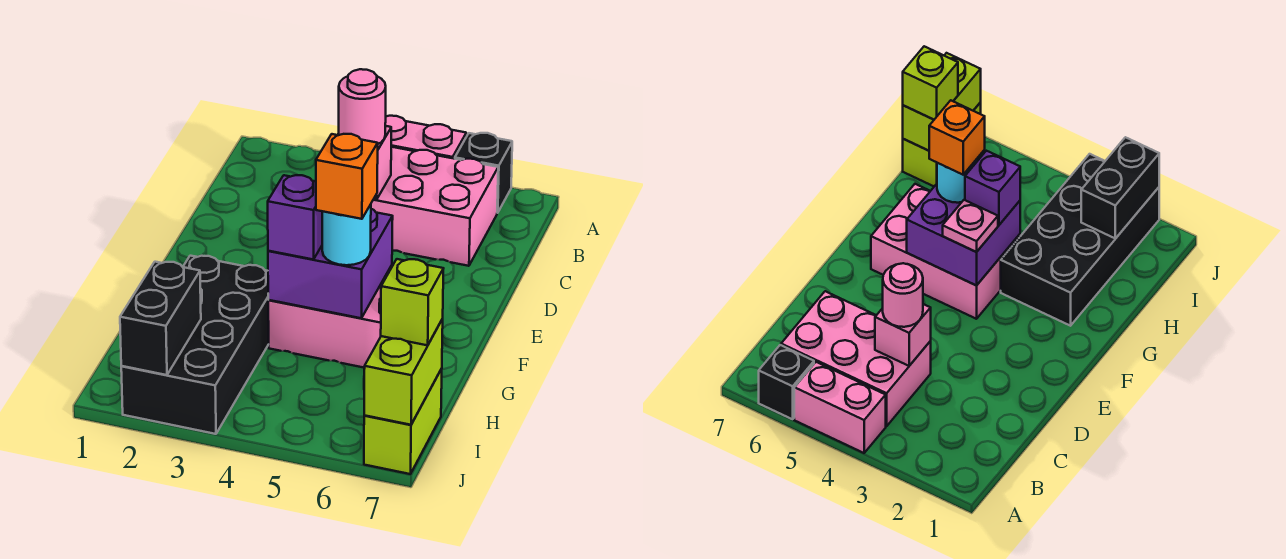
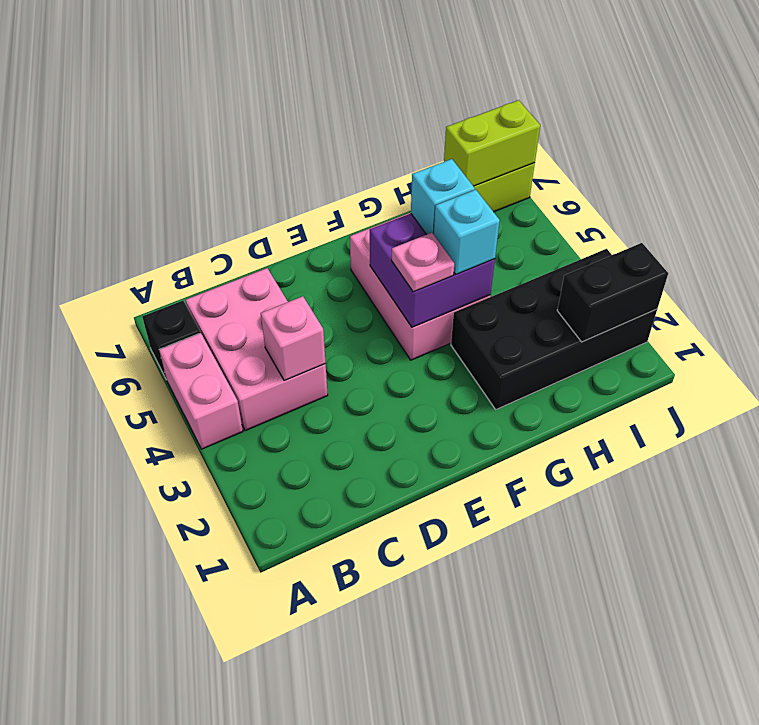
pink round brick C4 level 3 -> none
purple brick G4 level 3 -> cyan brick G4 level 3
cyan round brick G5 level 3 -> cyan brick G5 level 3
orange brick G5 level 4 -> none
lime brick I7 level 3 -> none

